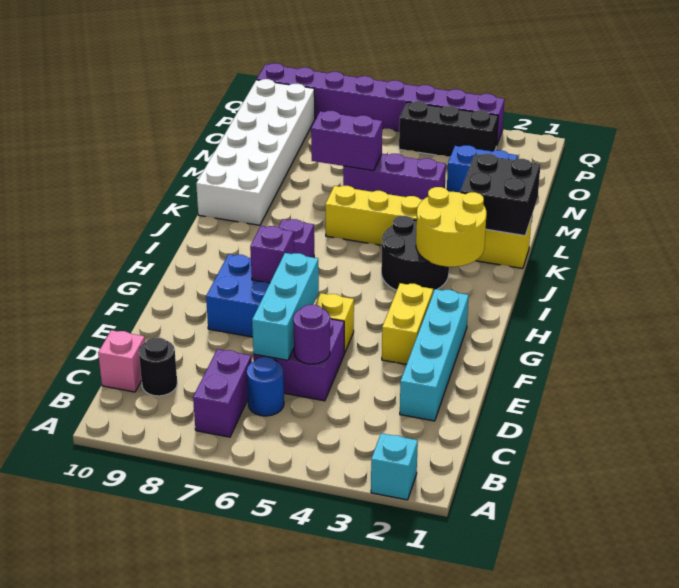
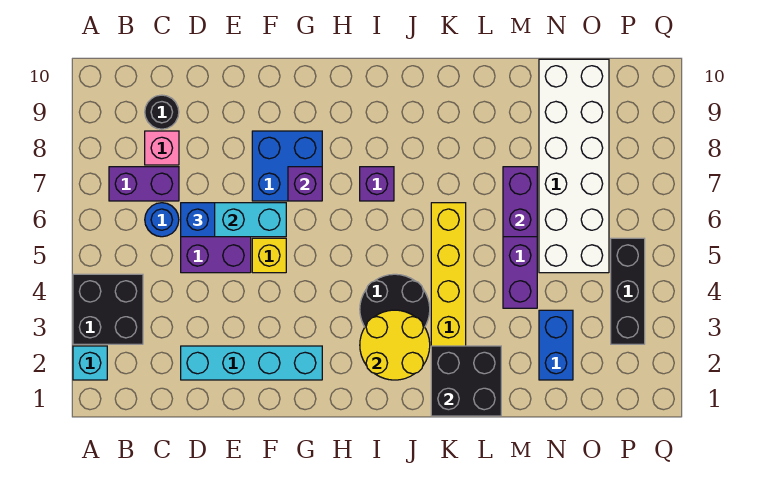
none -> black brick A3:B4 level 1
pink brick C10 level 1 -> pink brick C8 level 1
purple round brick D5 level 2 -> none
none -> blue brick D6 level 3
yellow brick F3:G3 level 1 -> none
white brick K9:P10 level 1 -> white brick N5:O10 level 1
purple brick Q3:Q10 level 1 -> none

